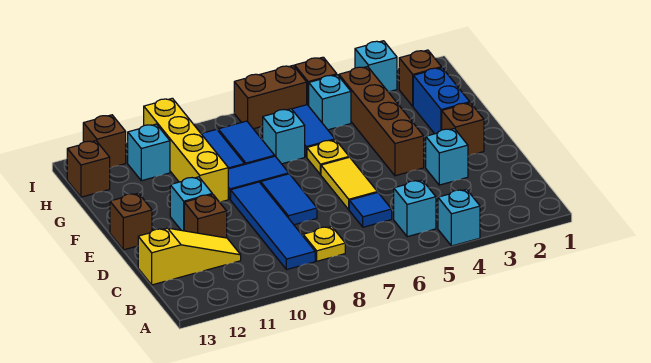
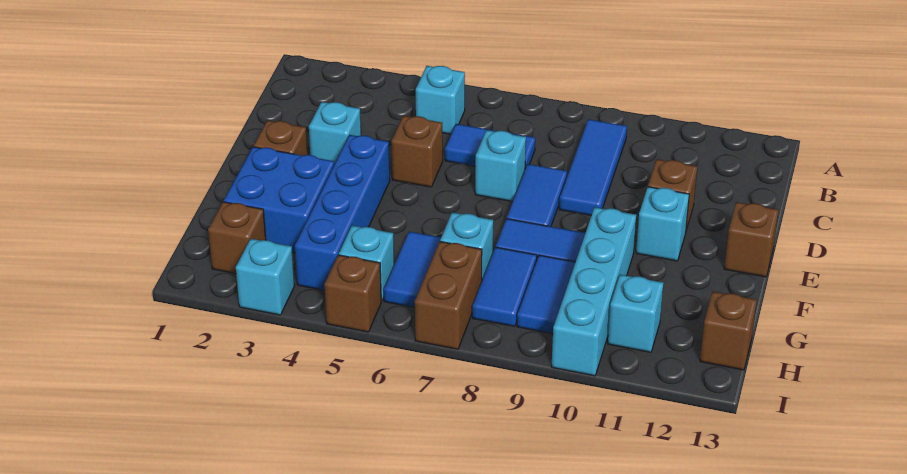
cyan brick A4 level 1 -> cyan brick D7 level 1
yellow plate B8 level 1 -> none
blue tile B9:E9 level 1 -> blue tile B9:D9 level 1
blue tile C6 level 1 -> blue tile C6:C7 level 1
yellow slope C11:C13 level 1 top 13 -> none
yellow tile D6:E6 level 1 -> none
brown brick E4:H4 level 1 -> blue brick E4:H4 level 1
blue brick F2:G2 level 1 -> blue brick F2:G3 level 1
yellow plate F6 level 1 -> none
yellow brick F10:I10 level 1 -> cyan brick F10:I10 level 1
brown brick I6:I7 level 1 -> brown brick H7:I7 level 1
brown brick I12 level 1 -> brown brick D5 level 1

